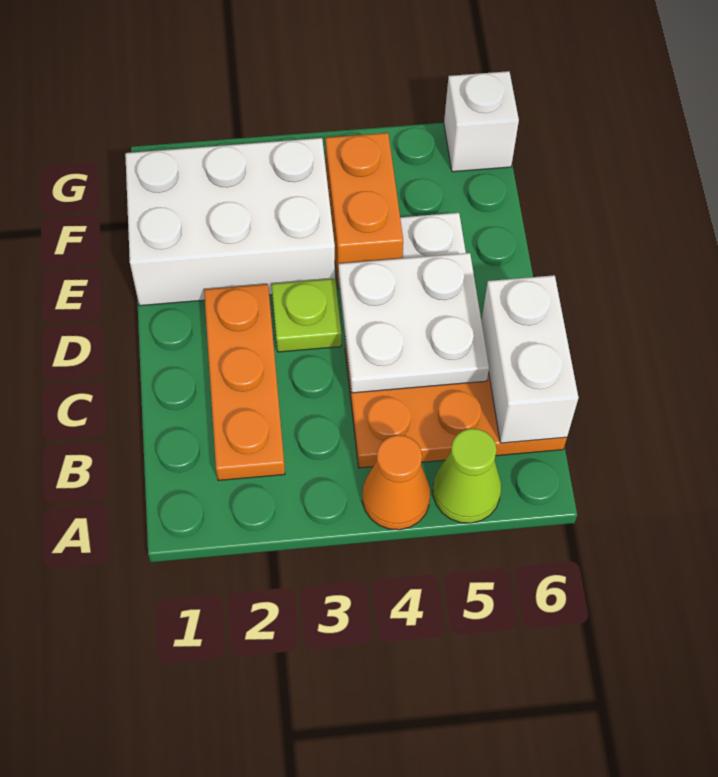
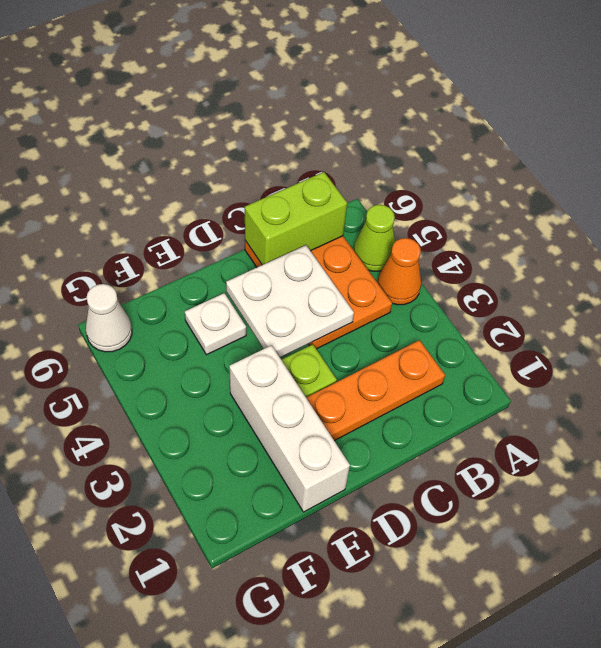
white brick B6:C6 level 2 -> lime brick B6:C6 level 2
white brick E1:F3 level 1 -> white brick E1:E3 level 1
orange brick E4:F4 level 1 -> none
white brick G6 level 1 -> white cone G6 level 1

